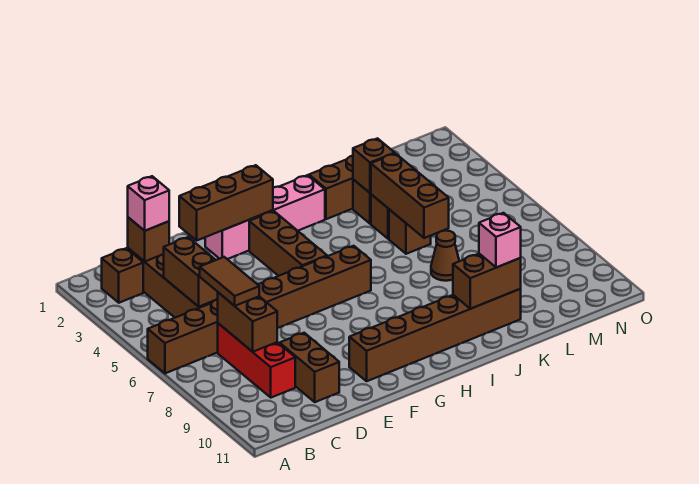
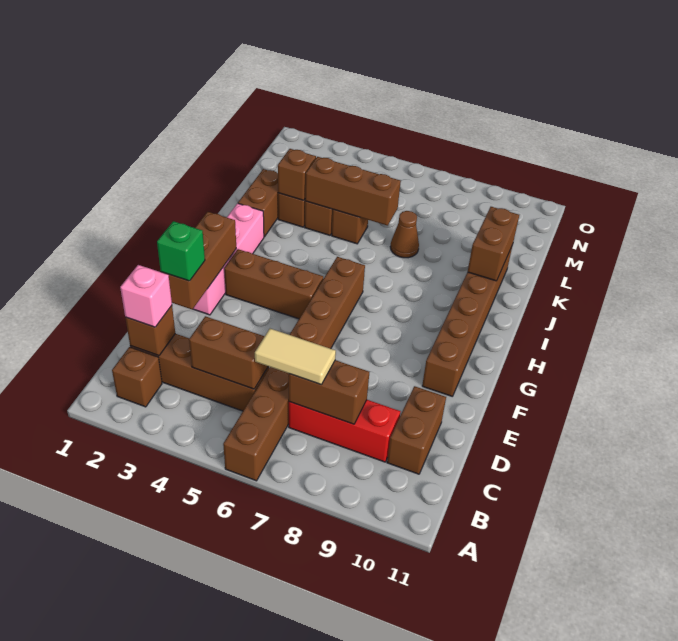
brown tile C6:C7 level 3 -> tan tile C6:C7 level 3
brown brick D9:D10 level 1 -> brown brick C10:D10 level 1
none -> green brick E2 level 3
pink brick K10 level 3 -> none

